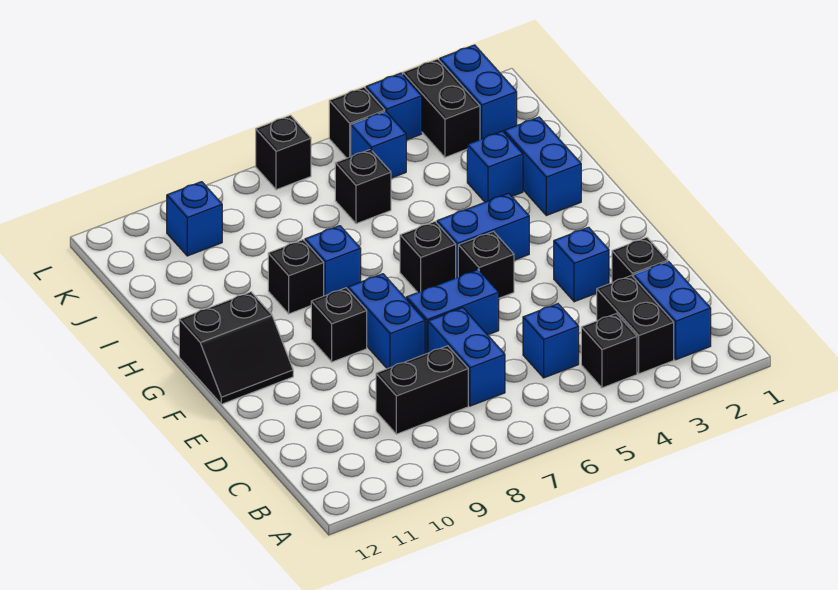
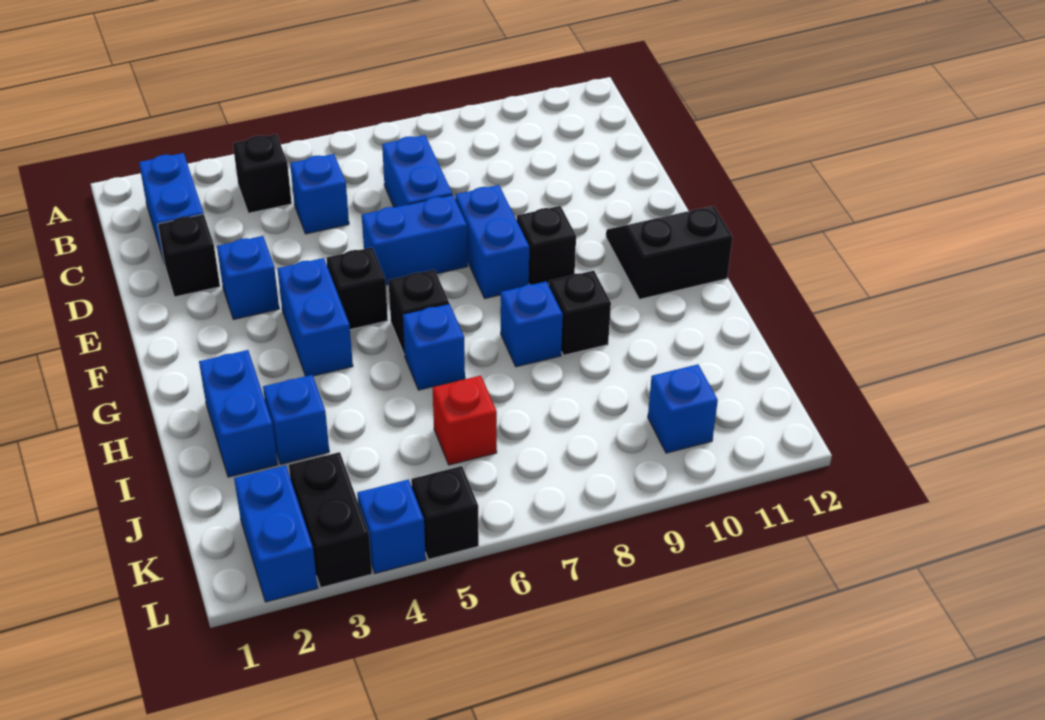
black brick B3:C3 level 1 -> none
black brick C8:C9 level 1 -> none
blue brick G4:G5 level 1 -> blue brick F4:G4 level 1
black brick J6 level 1 -> red brick J6 level 1
blue brick K5 level 1 -> blue brick H6 level 1
black brick L7 level 1 -> none

